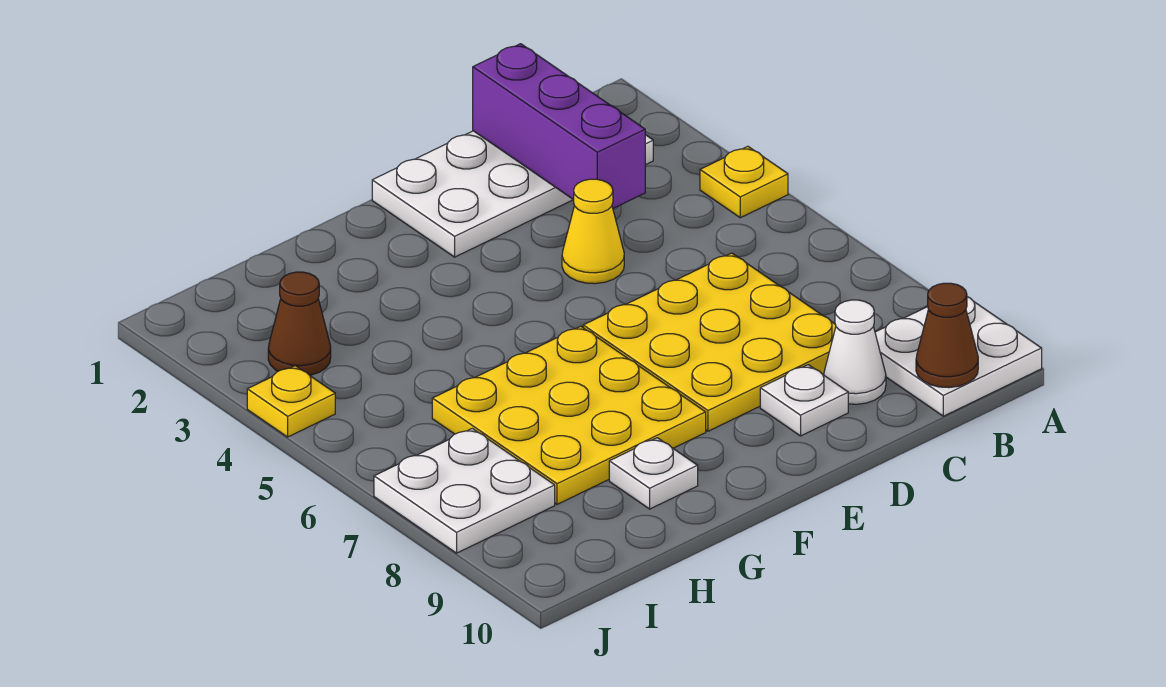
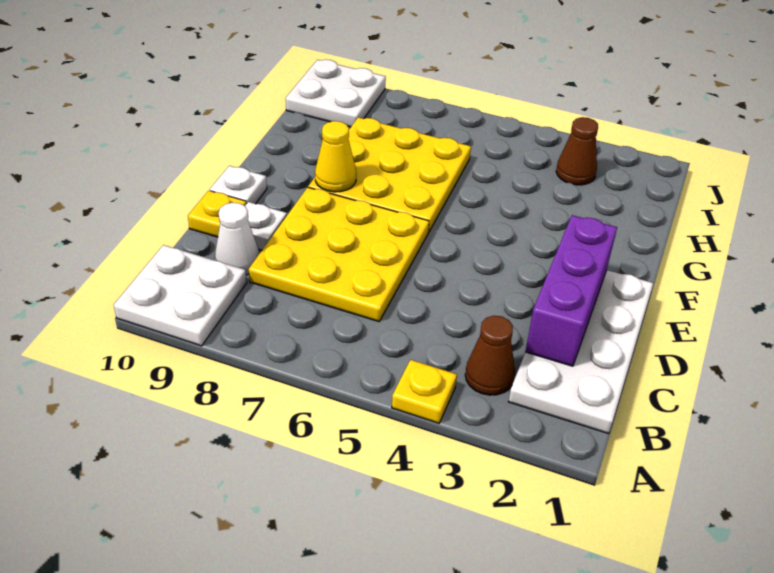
brown cone B10 level 2 -> brown cone B3 level 1
purple brick C1:C3 level 2 -> purple brick C2:E2 level 2
yellow cone D4 level 1 -> yellow cone F8 level 2
white plate G9 level 1 -> white plate E10 level 1
white plate I7:J8 level 1 -> white plate I9:J10 level 1
yellow plate J4 level 1 -> yellow plate D10 level 1

